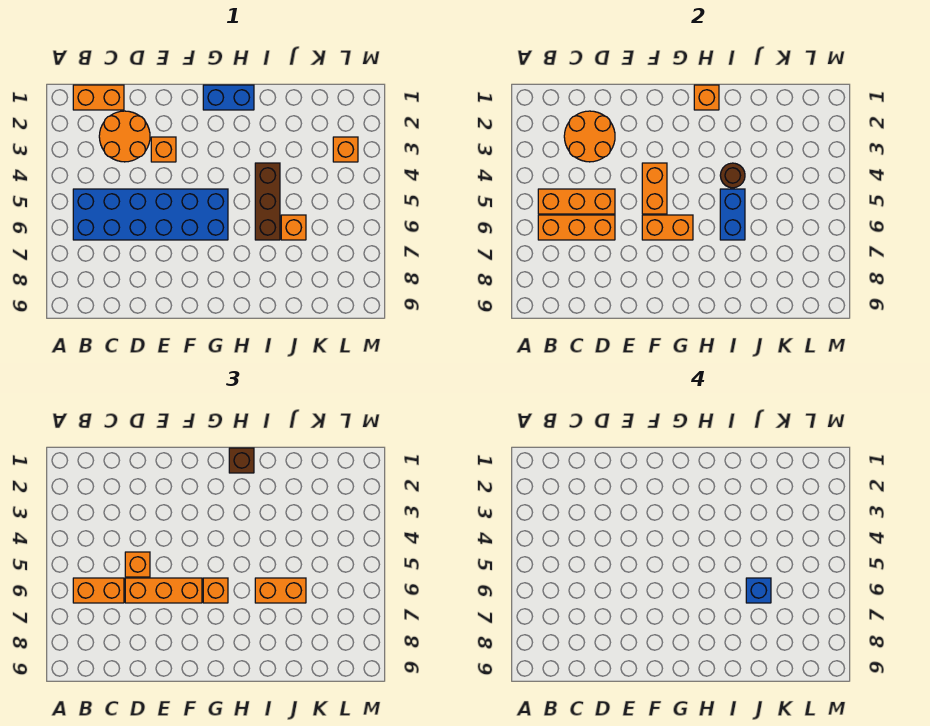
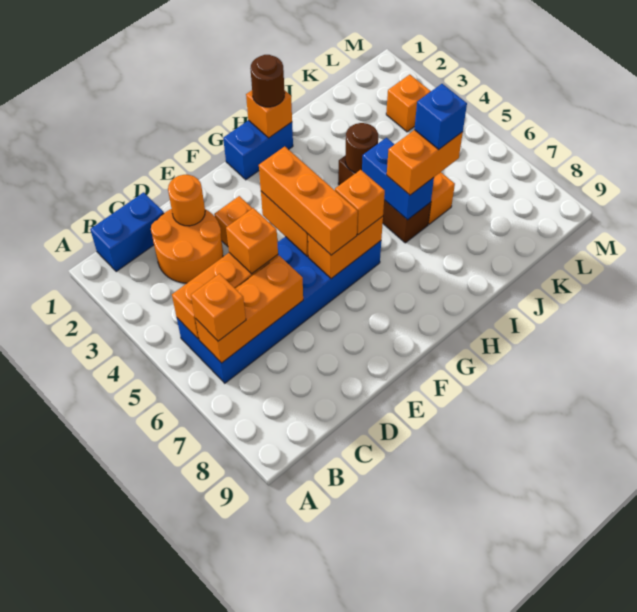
orange brick B1:C1 level 1 -> blue brick B1:C1 level 1
orange brick B6:C6 level 3 -> orange brick B6 level 3
orange round brick C2:D3 level 2 -> orange round brick D2 level 2
orange brick D6:F6 level 3 -> orange brick F4:F6 level 3
brown brick H1 level 3 -> brown round brick H1 level 3

